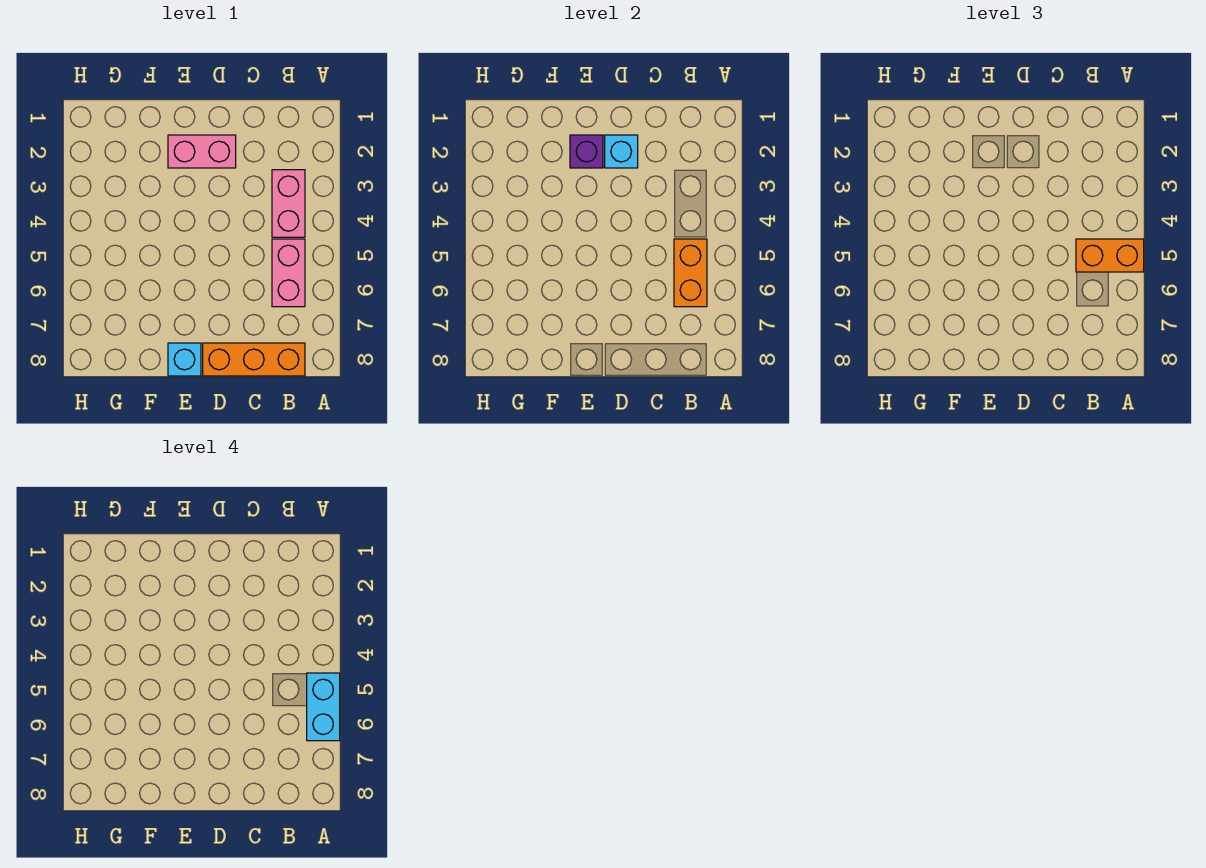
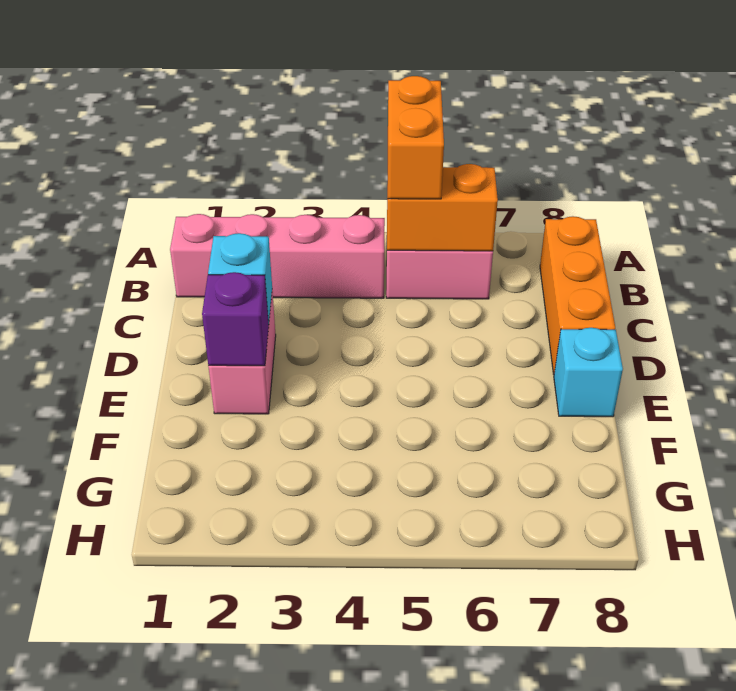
cyan brick A5:A6 level 4 -> none
pink brick B3:B4 level 1 -> pink brick B1:B4 level 1

